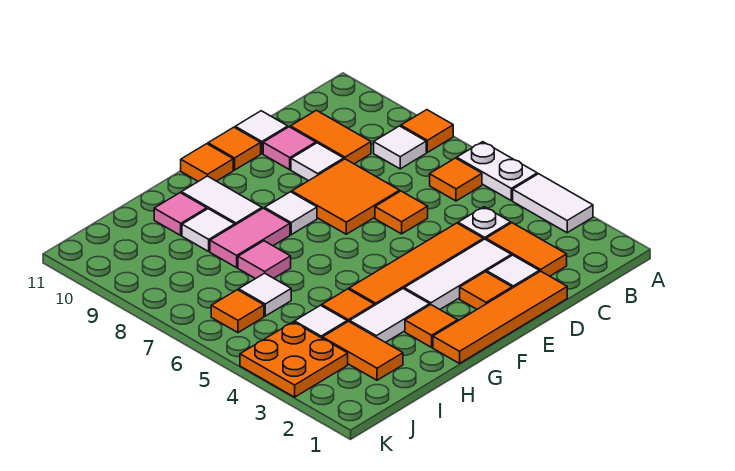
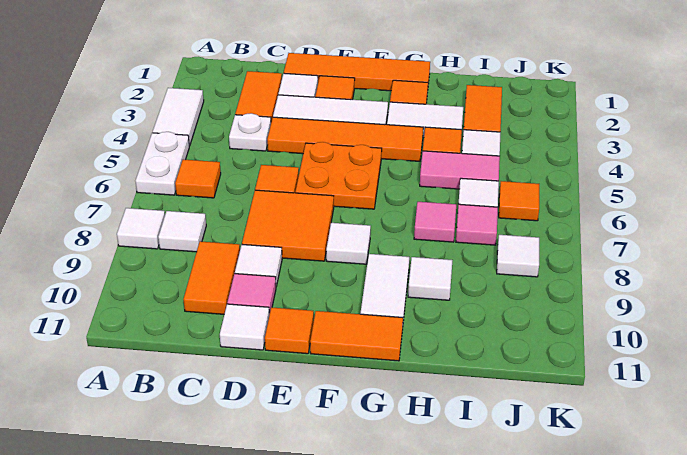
orange tile A8 level 1 -> white tile A8 level 1
orange tile F11 level 1 -> orange tile F11:G11 level 1
pink tile G8:H8 level 1 -> pink tile H5:I5 level 1
pink tile H10 level 1 -> pink tile I7 level 1
orange plate J3:K4 level 1 -> orange plate E5:F6 level 1
none -> white tile J8 level 1

